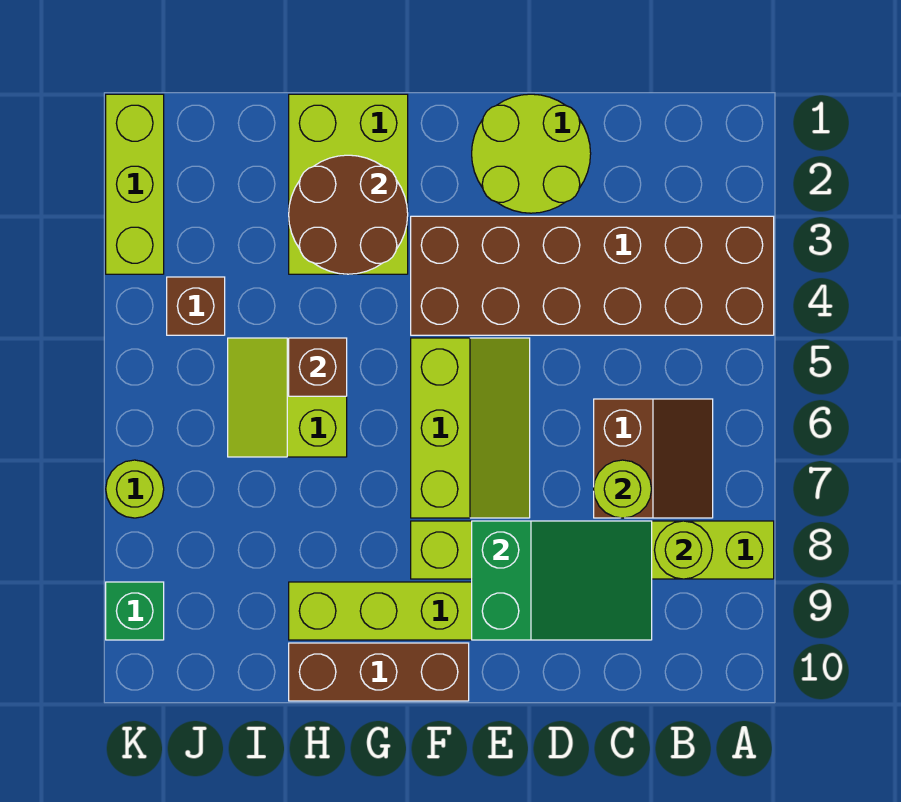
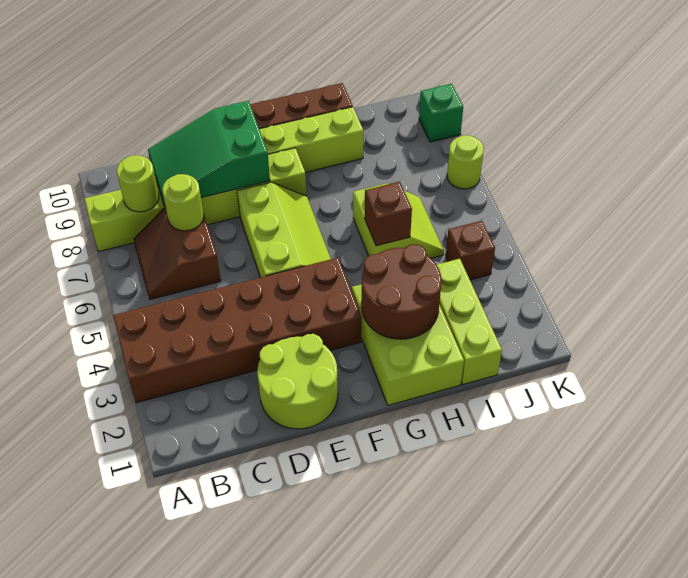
lime slope E5:F7 level 1 top F -> lime slope E5:F7 level 1 top E
lime brick K1:K3 level 1 -> lime brick I1:I3 level 1

